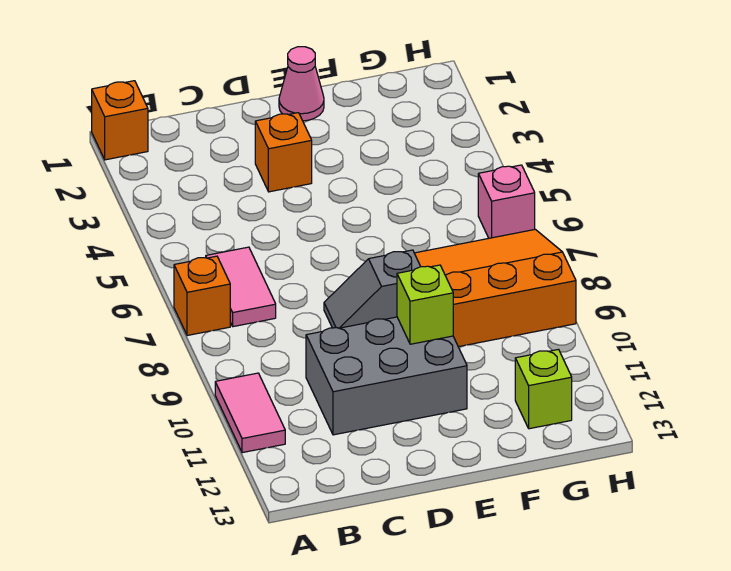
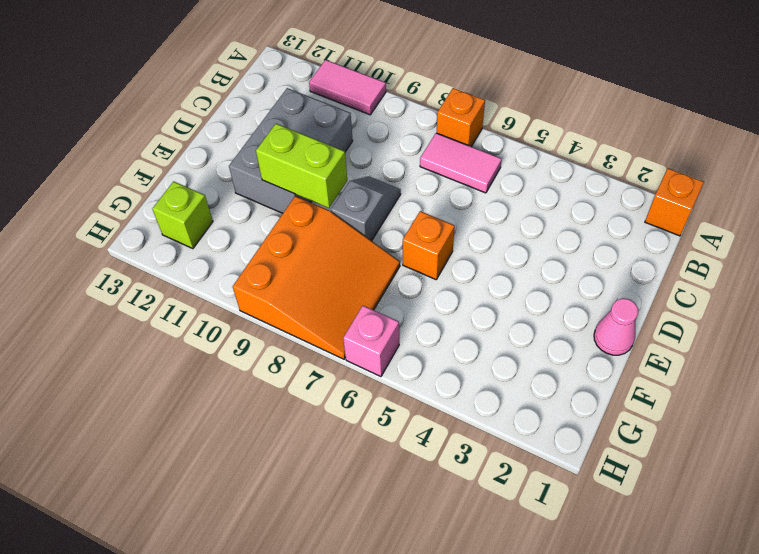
orange brick D3 level 1 -> orange brick E6 level 1
lime brick E10 level 2 -> lime brick E9:E10 level 2

